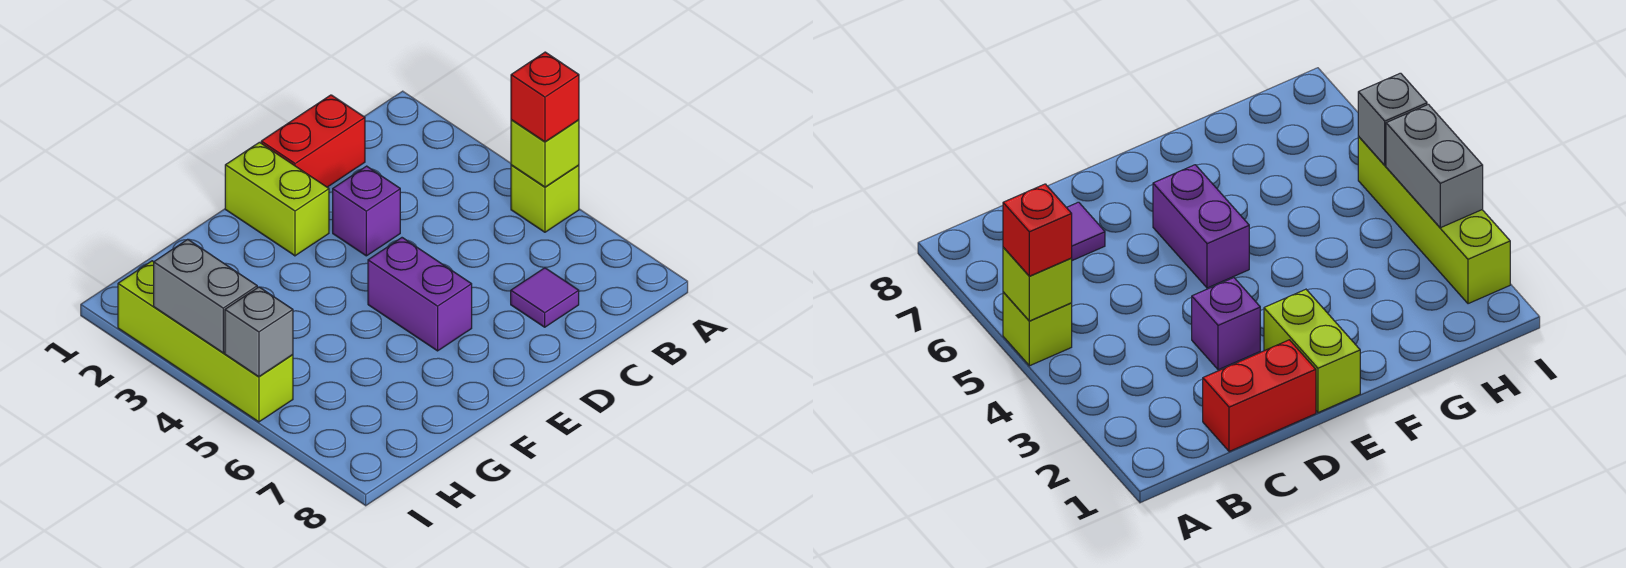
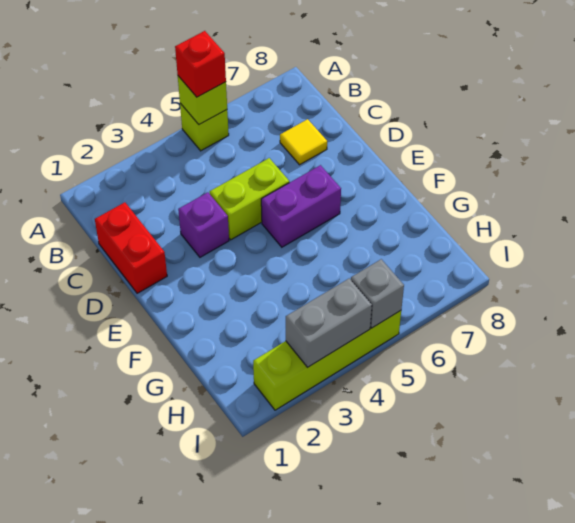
purple tile C7 level 1 -> yellow tile C7 level 1
lime brick E1:E2 level 1 -> lime brick D4:D5 level 1

